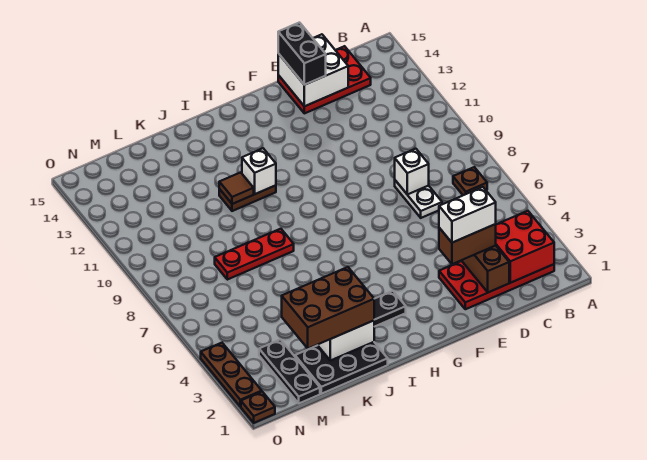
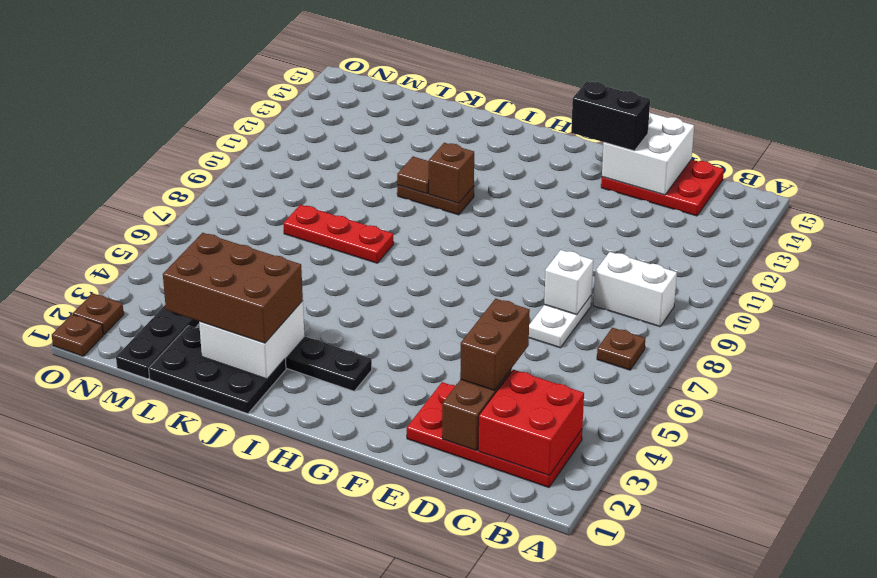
brown brick D3:E3 level 3 -> brown brick D3:D4 level 3
white brick D3:E3 level 4 -> white brick B9:C9 level 1
black brick E14:E15 level 3 -> black brick E14:F14 level 3
white brick I11 level 2 -> brown brick I11 level 2
brown plate O2:O4 level 1 -> brown plate O2 level 1

